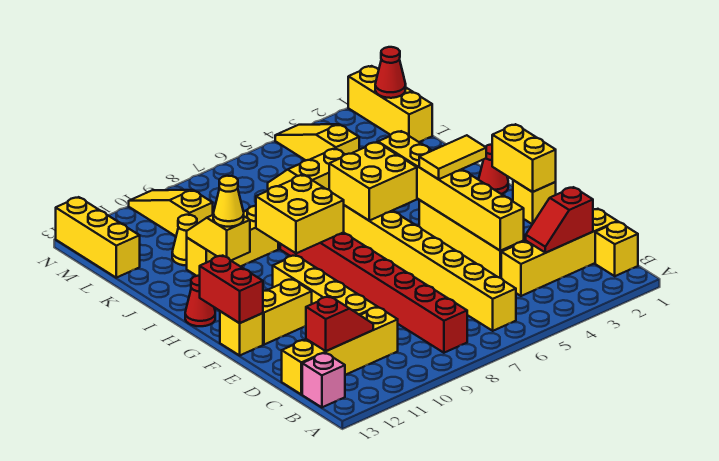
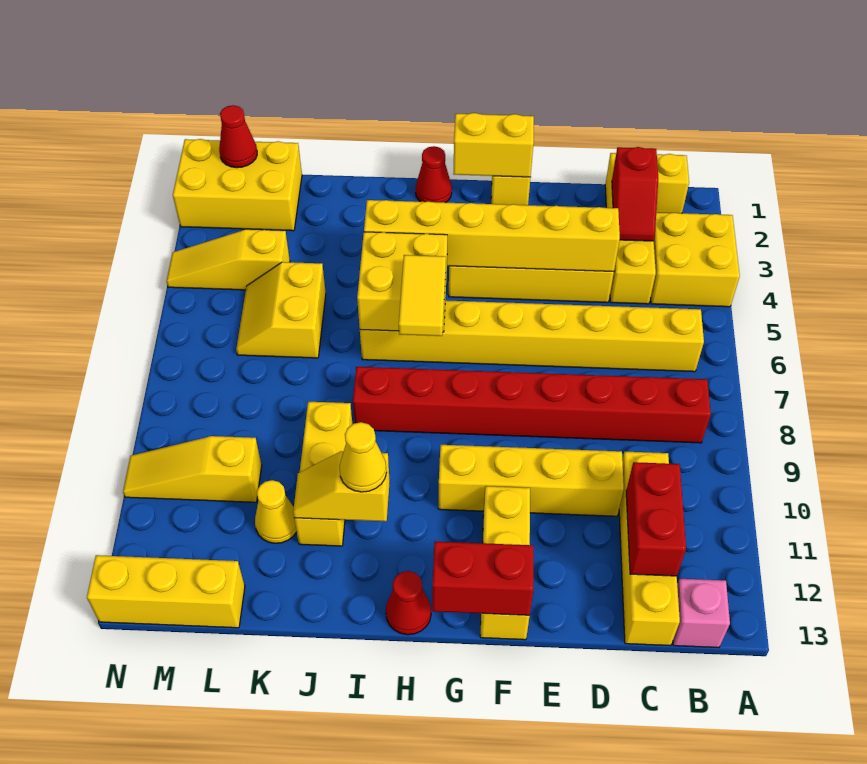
red slope C11:C12 level 2 top 12 -> red brick C11:C12 level 2
yellow tile G3:G4 level 3 -> yellow tile H6:H7 level 3
yellow brick H8:I9 level 2 -> yellow brick A3:B4 level 1
yellow brick L1:N1 level 1 -> yellow brick L1:N2 level 1

